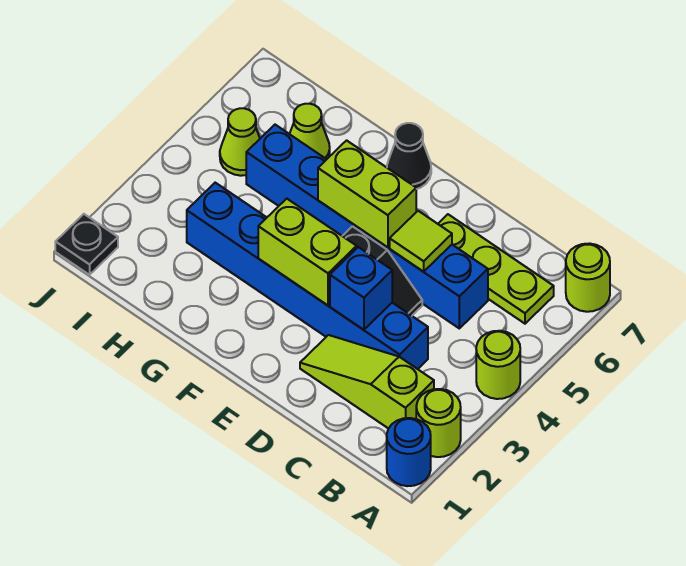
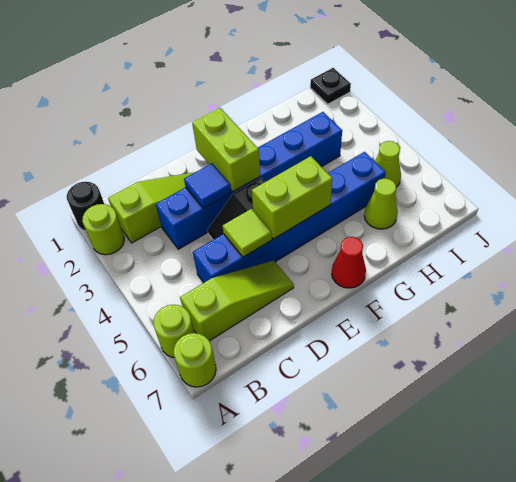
blue round brick A1 level 1 -> black round brick A1 level 1
lime round brick A4 level 1 -> lime round brick A6 level 1
lime plate B6:D6 level 1 -> lime slope B6:D6 level 1 top B
blue brick D3 level 2 -> blue tile D3 level 2
lime brick E3:F3 level 2 -> lime brick E2:E3 level 2
black cone F7 level 1 -> red cone F7 level 1

